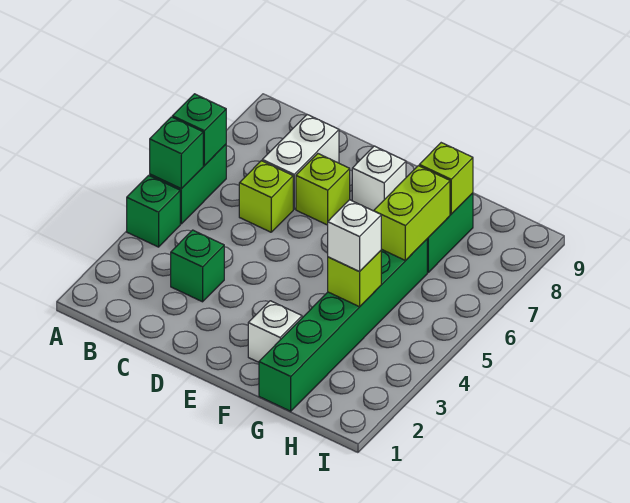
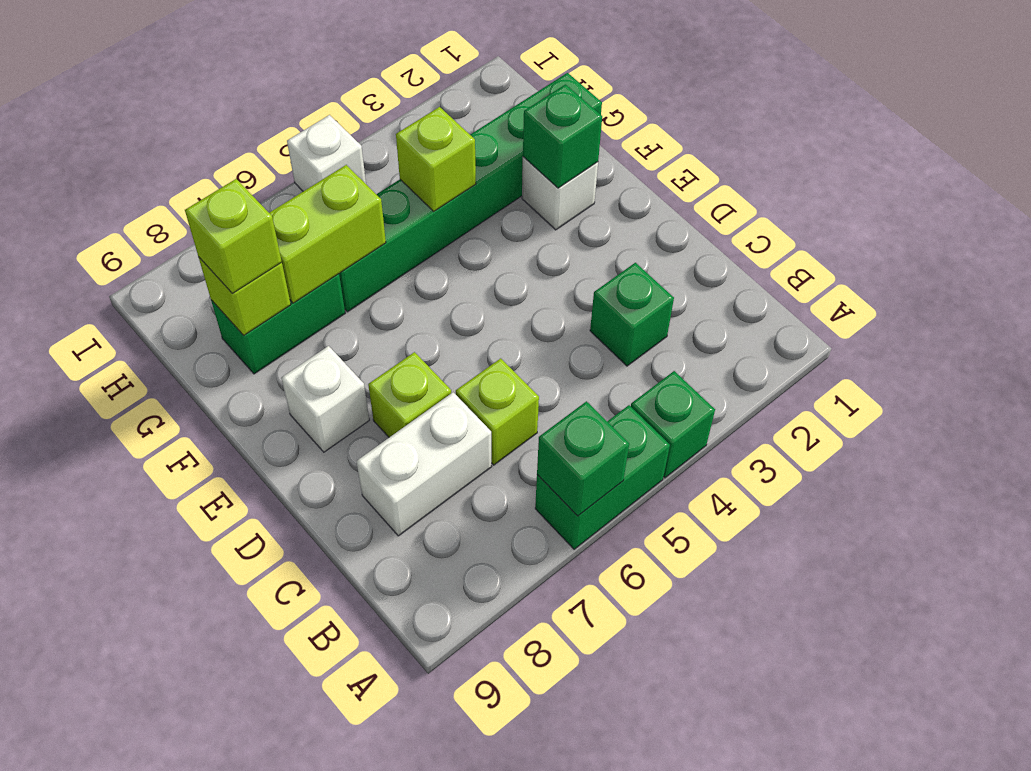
green brick A5 level 2 -> green brick F2 level 2
white brick G4 level 3 -> white brick I5 level 1
none -> lime brick G8 level 3

